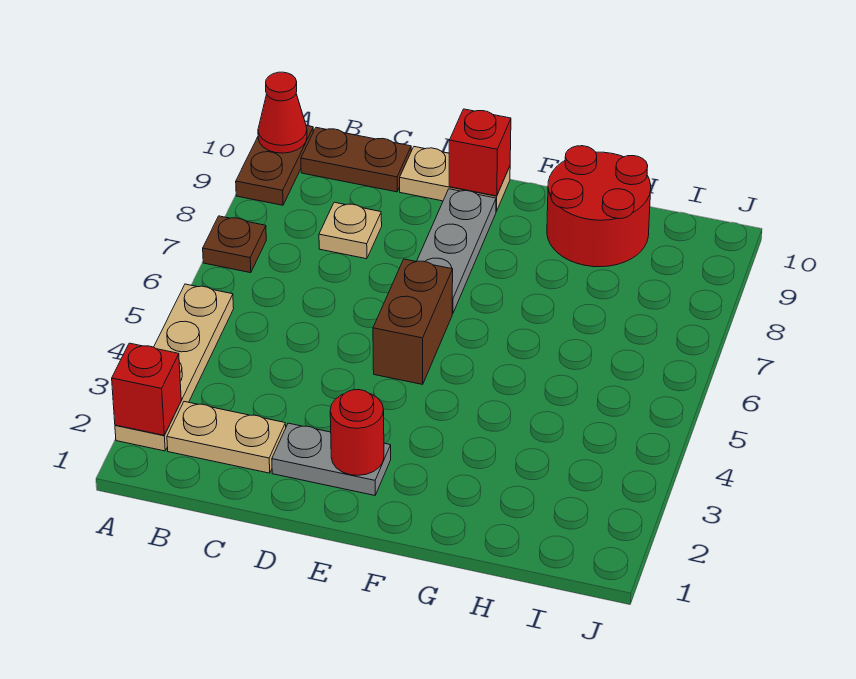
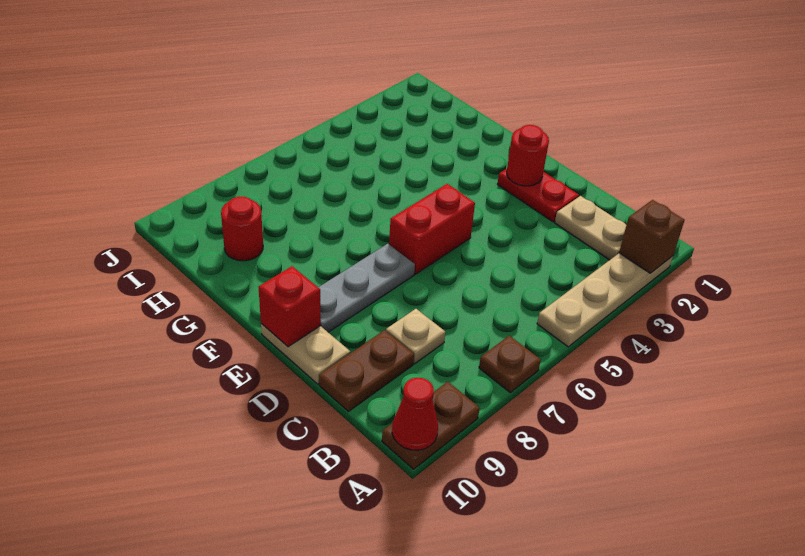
red brick A2 level 2 -> brown brick A2 level 2
brown plate B10:C10 level 1 -> brown plate C9:C10 level 1
grey plate D2:E2 level 1 -> red plate D2:E2 level 1
brown brick E5:E6 level 1 -> red brick E5:E6 level 1
red round brick G9:H10 level 1 -> red round brick H9 level 1

